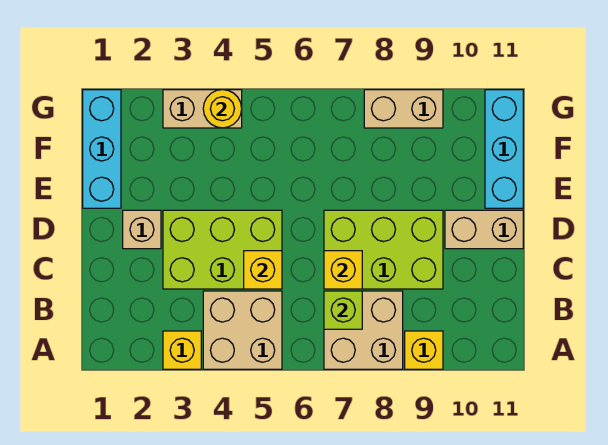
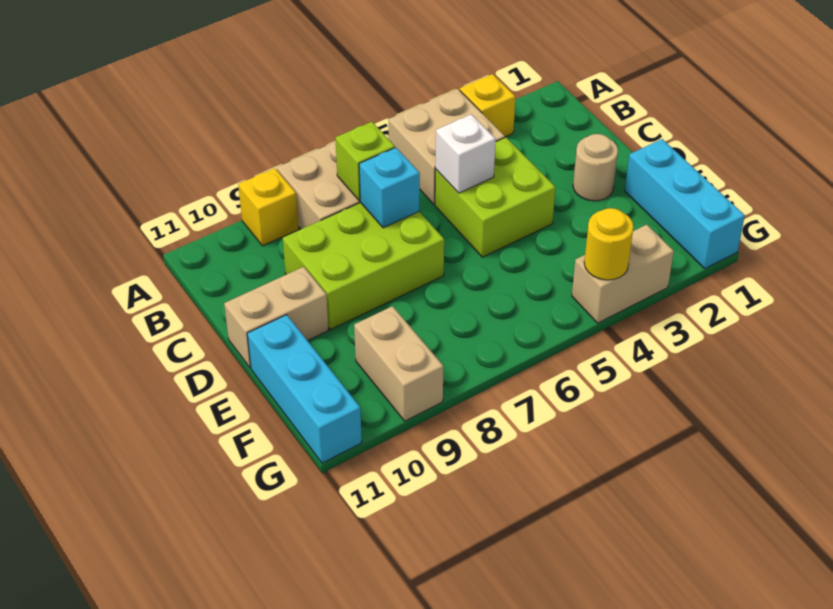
lime brick C3:D5 level 1 -> lime brick C4:D5 level 1
yellow brick C5 level 2 -> white brick C5 level 2
yellow brick C7 level 2 -> cyan brick C7 level 2
tan brick D2 level 1 -> tan round brick D2 level 1
tan brick G8:G9 level 1 -> tan brick F9:G9 level 1

